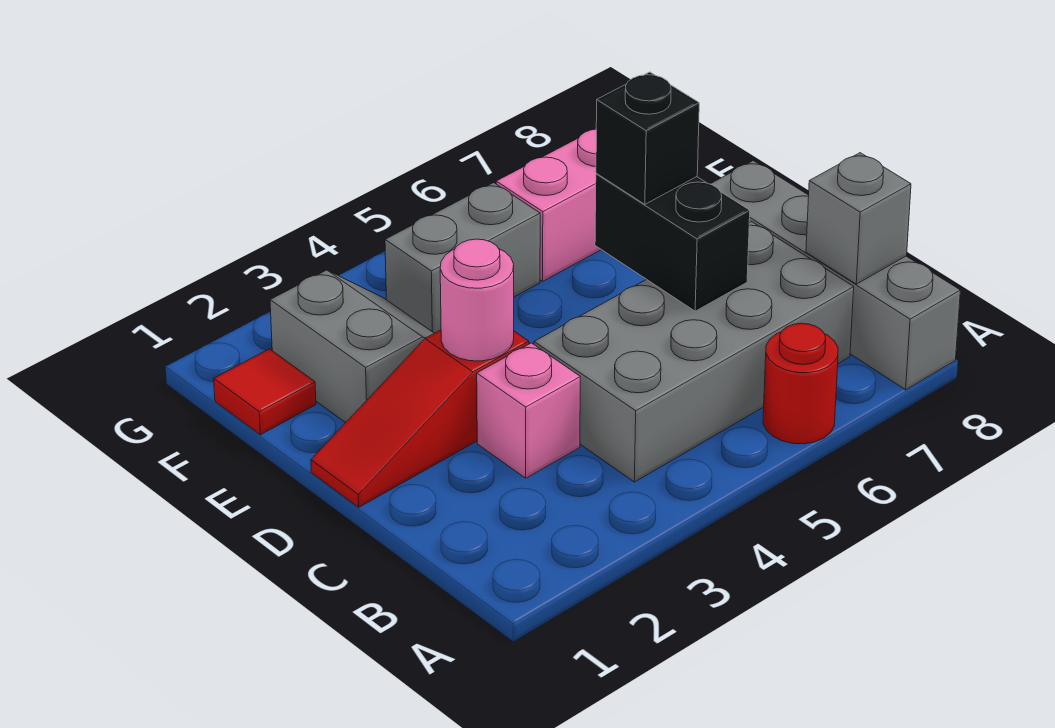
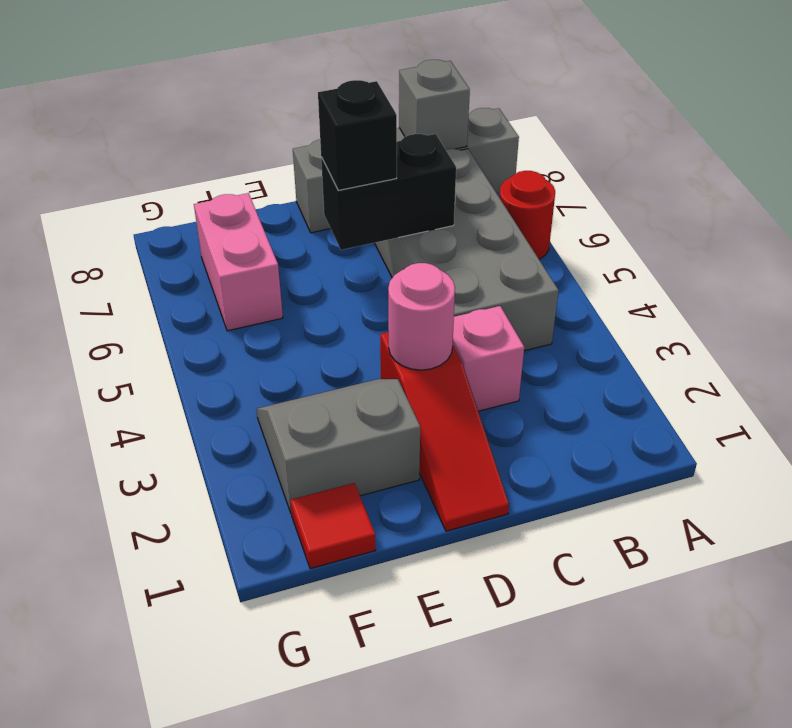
grey brick F4:F5 level 1 -> none

